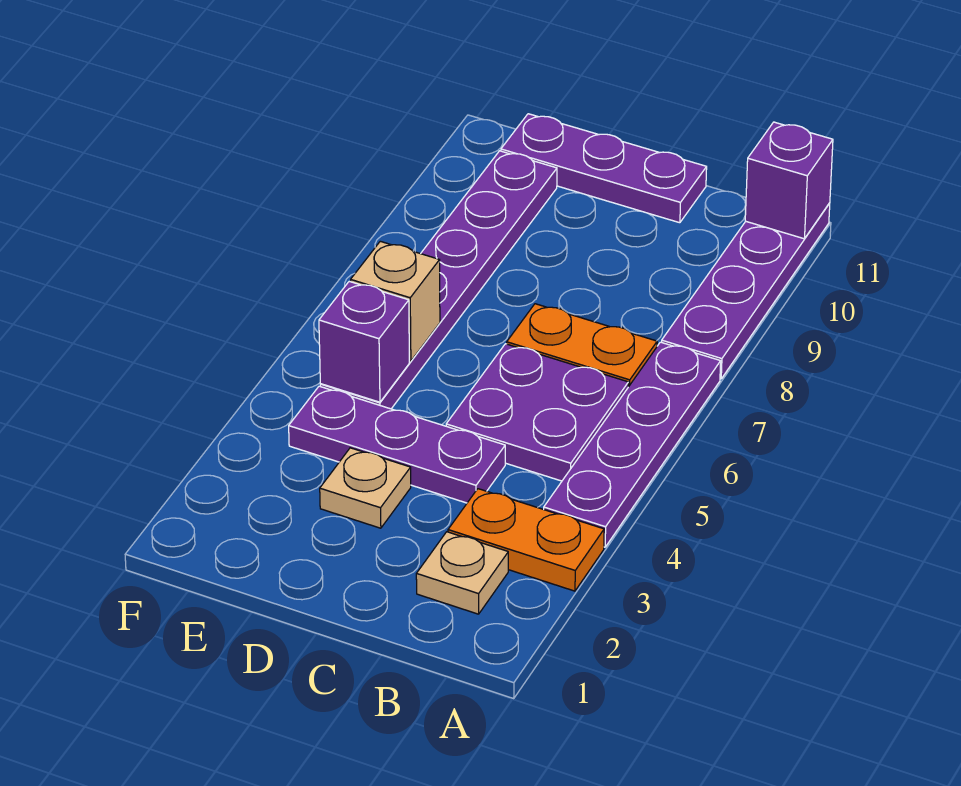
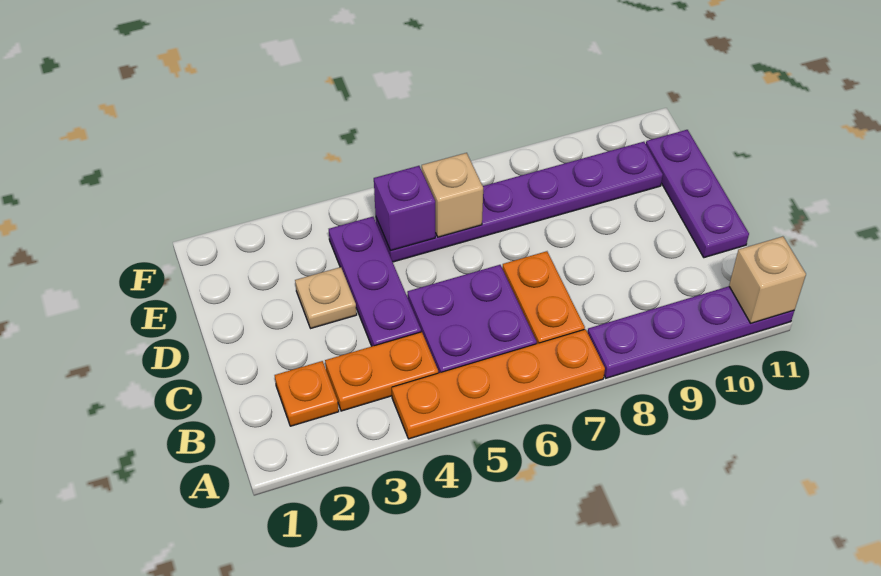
orange plate A3:B3 level 1 -> orange plate B3:B4 level 1
purple plate A4:A7 level 1 -> orange plate A4:A7 level 1
purple brick A11 level 2 -> tan brick A11 level 2
tan plate B2 level 1 -> orange plate B2 level 1

